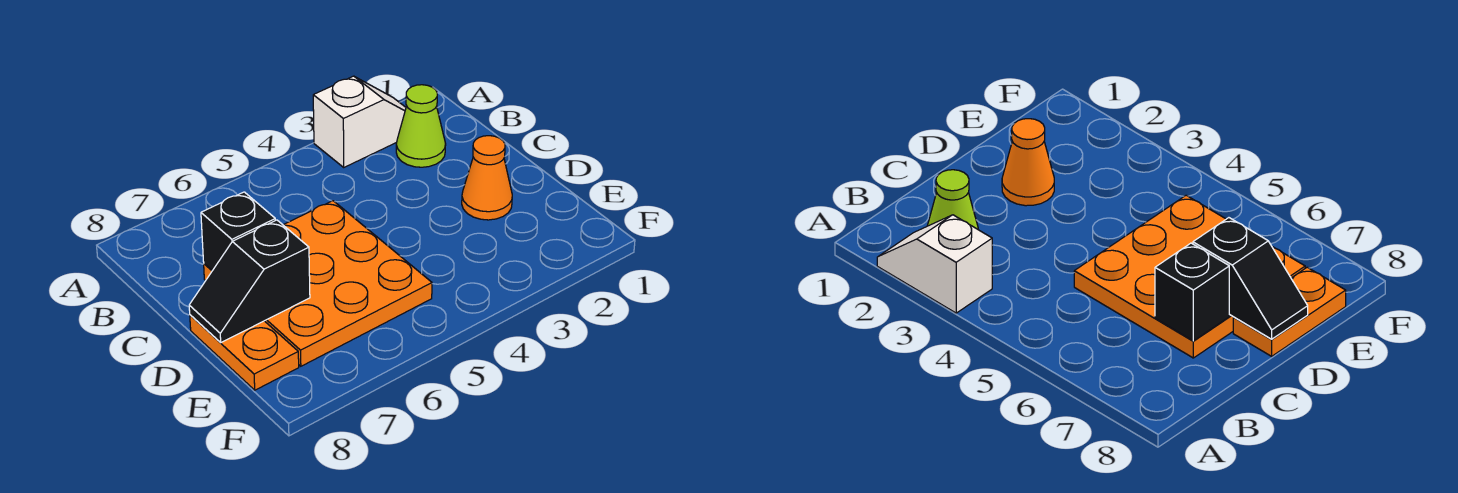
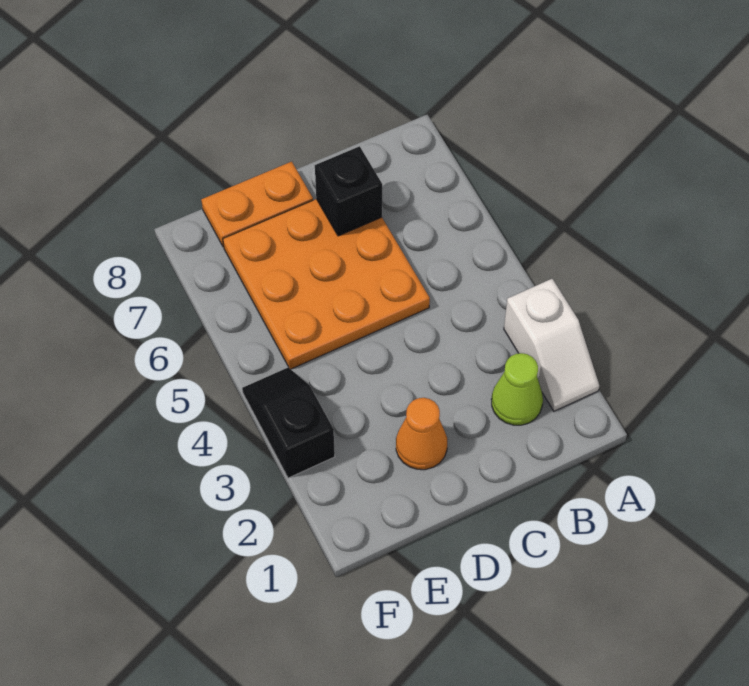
black slope D7:D8 level 2 top 7 -> black slope F3:F4 level 1 top 3

